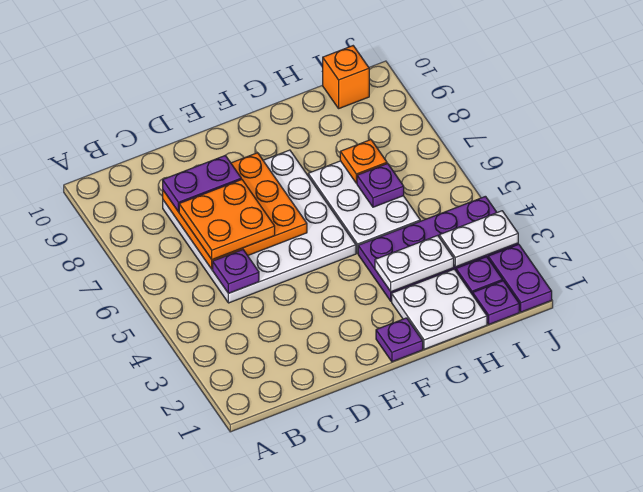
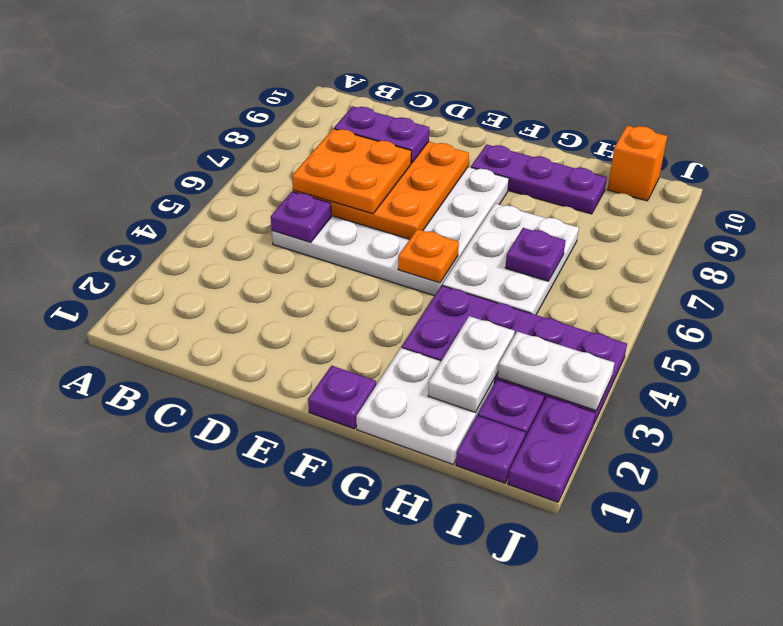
none -> purple plate F9:H9 level 1
white plate G3:H3 level 2 -> white plate H2:H3 level 2
orange plate H7 level 2 -> orange plate F5 level 2

